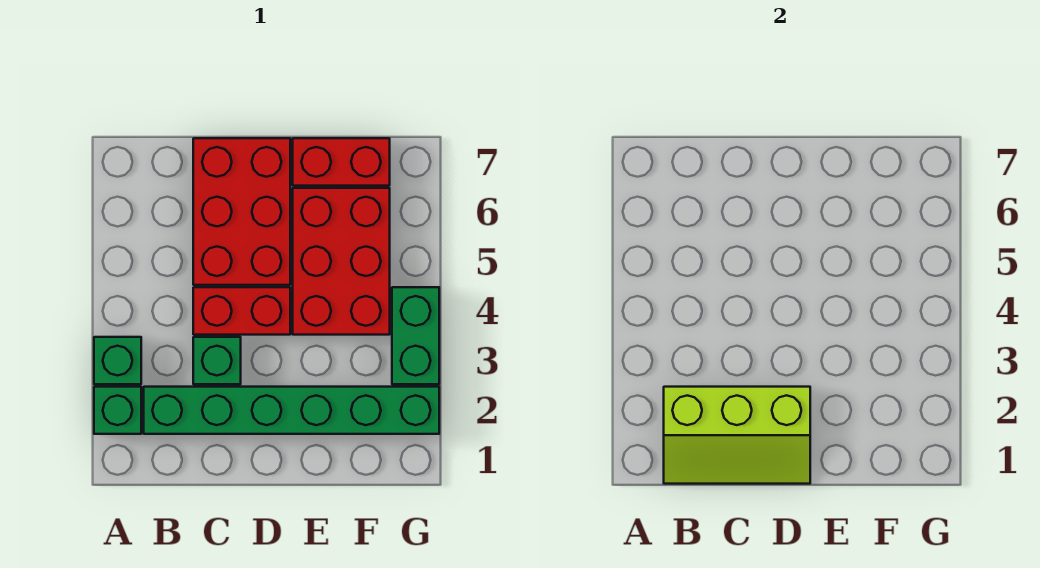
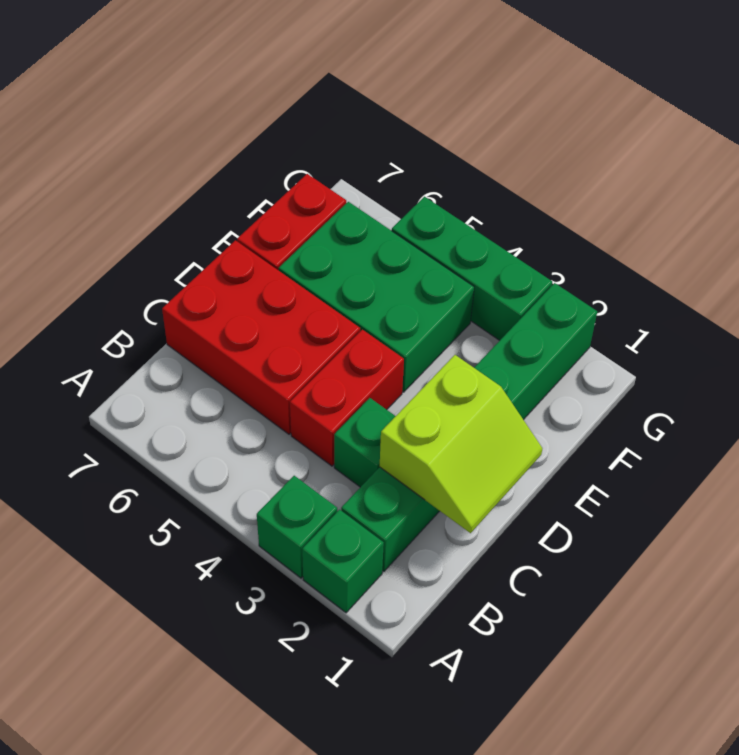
lime slope B1:D2 level 2 top 2 -> lime slope C1:D2 level 2 top 2
red brick E4:F6 level 1 -> green brick E4:F6 level 1
green brick G3:G4 level 1 -> green brick G3:G5 level 1

